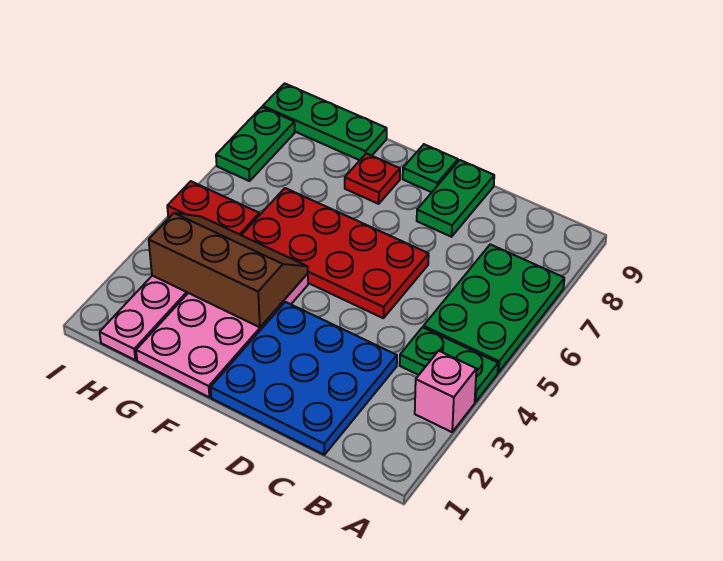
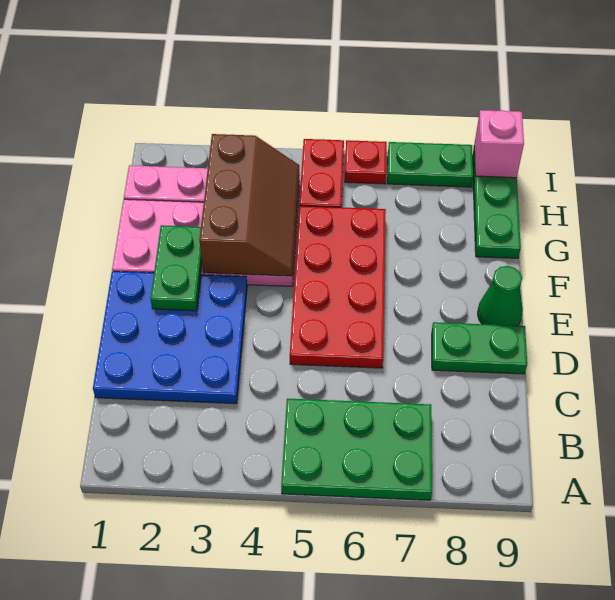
pink brick A3 level 1 -> pink brick I9 level 2
green plate A4:B4 level 1 -> green plate E2:F2 level 2
green plate E9 level 1 -> green cone E9 level 1
red plate F8 level 1 -> red plate I6 level 1

